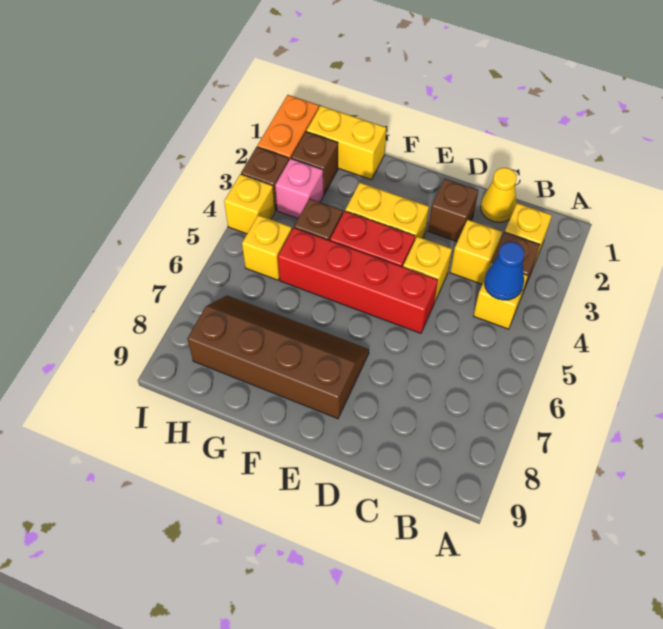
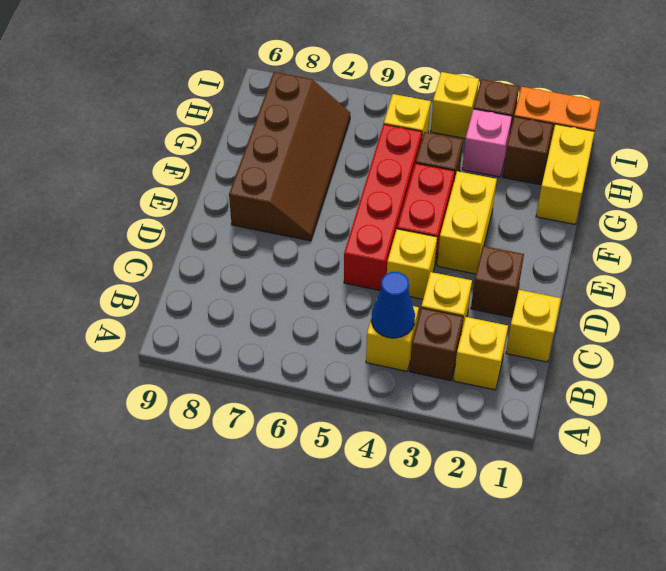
yellow cone C1 level 1 -> yellow brick C1 level 1

